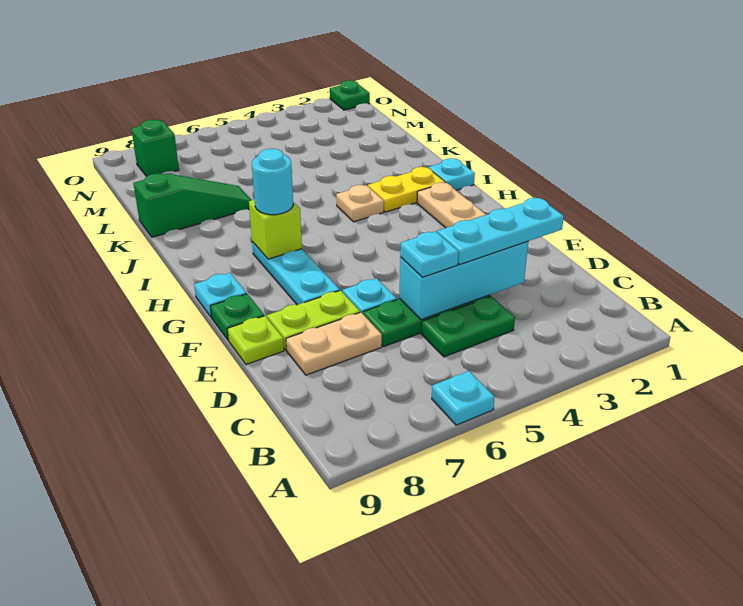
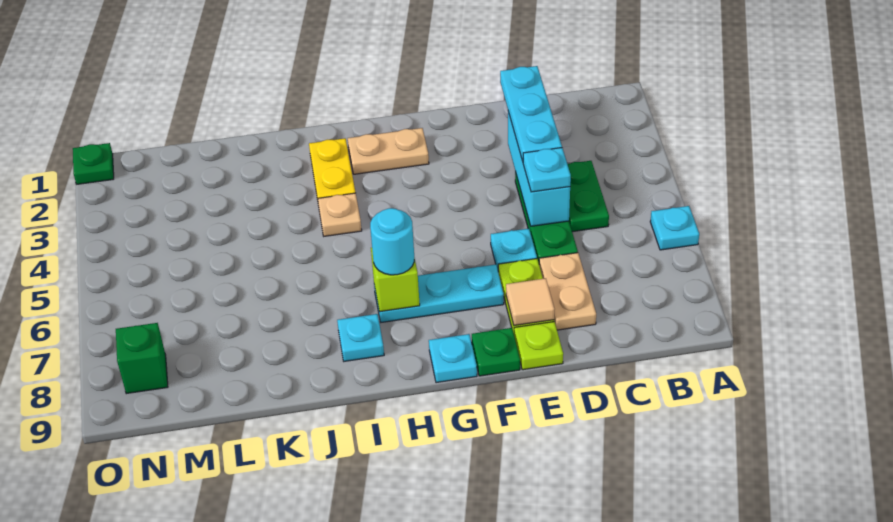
none -> tan tile E8 level 2
cyan plate I1 level 1 -> cyan plate I8 level 1
green slope K7:K9 level 1 top 9 -> none

